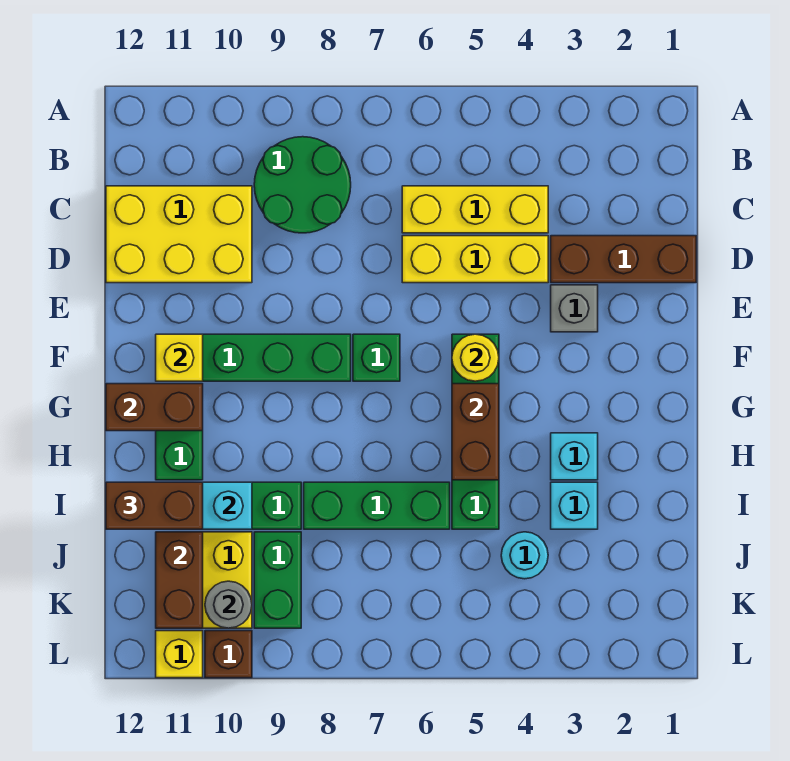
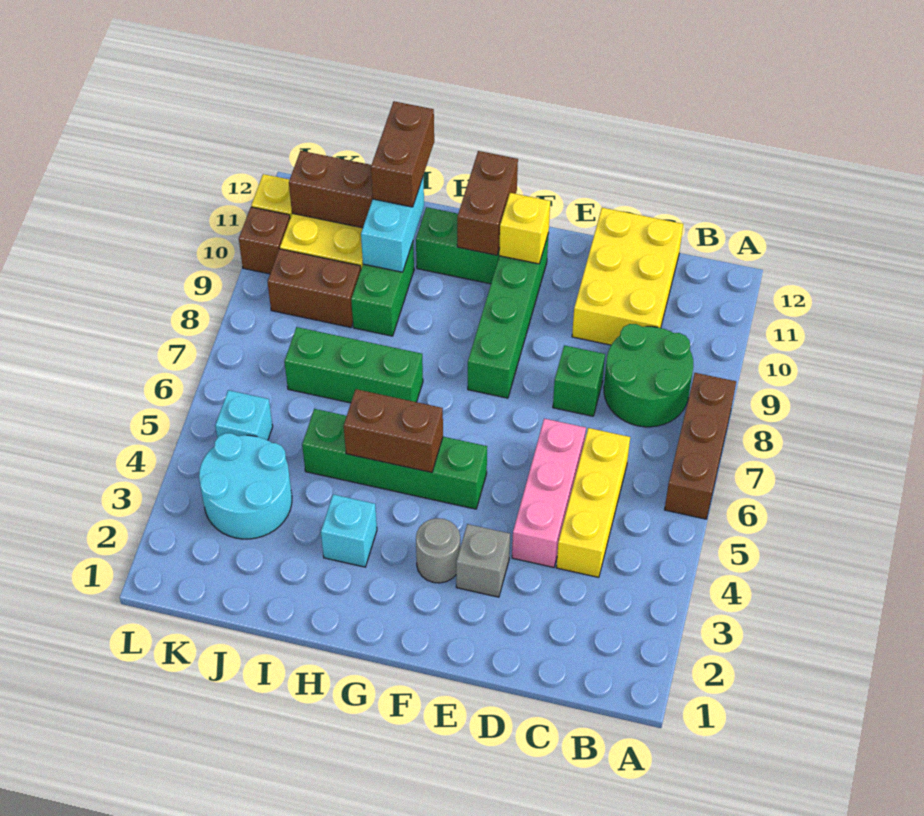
brown brick D1:D3 level 1 -> brown brick A6:A8 level 1
yellow brick D4:D6 level 1 -> pink brick D4:D6 level 1
yellow round brick F5 level 2 -> none
green brick F7 level 1 -> green brick D8 level 1
cyan brick I3 level 1 -> cyan brick K5 level 1
green brick I6:I8 level 1 -> green brick H7:J7 level 1
cyan round brick J4 level 1 -> cyan round brick J3:K4 level 1
green brick J9:K9 level 1 -> brown brick J9:K9 level 1
grey round brick K10 level 2 -> grey round brick F3 level 1

